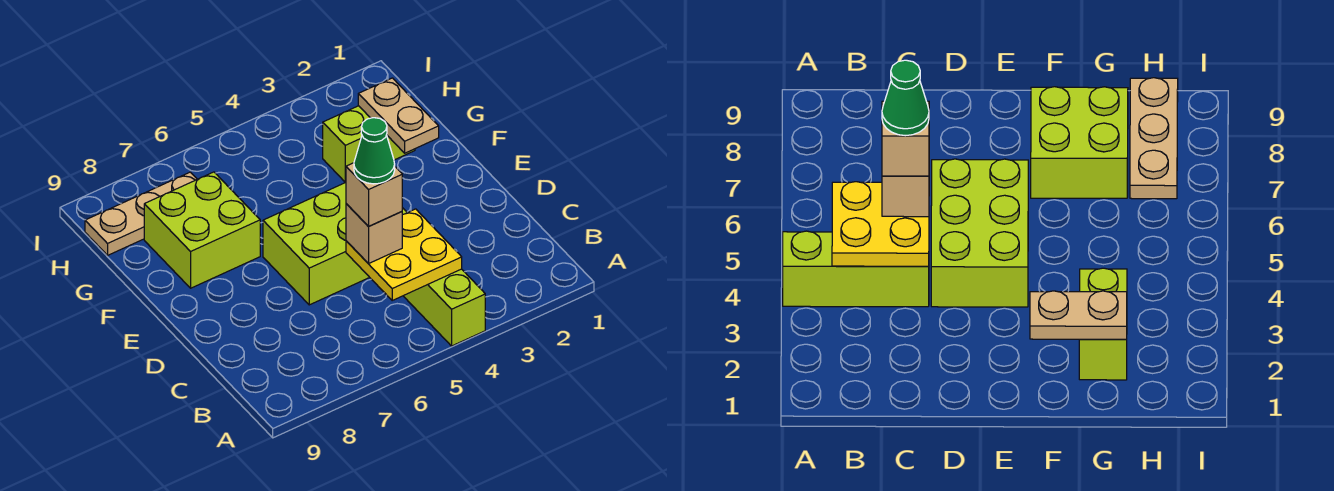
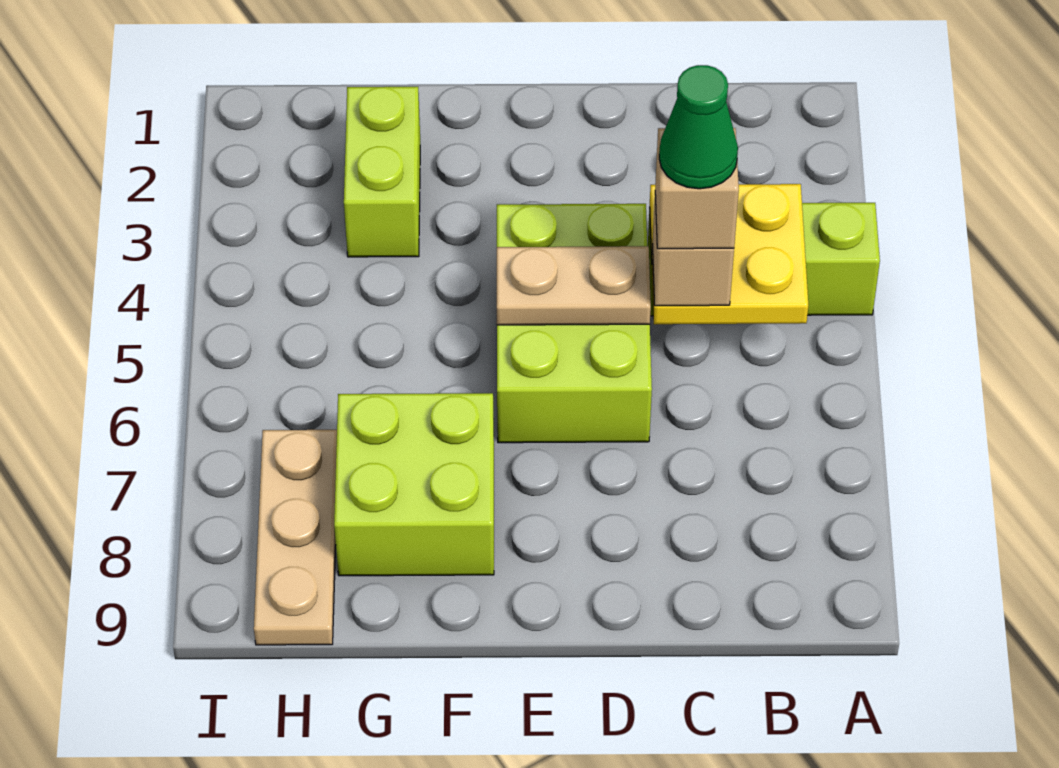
tan plate F2:G2 level 2 -> tan plate D5:E5 level 2

